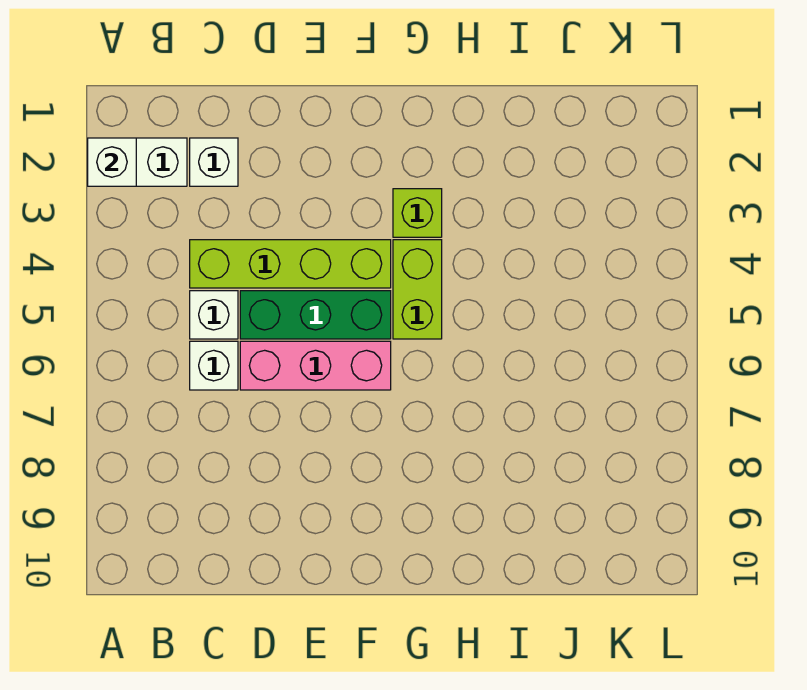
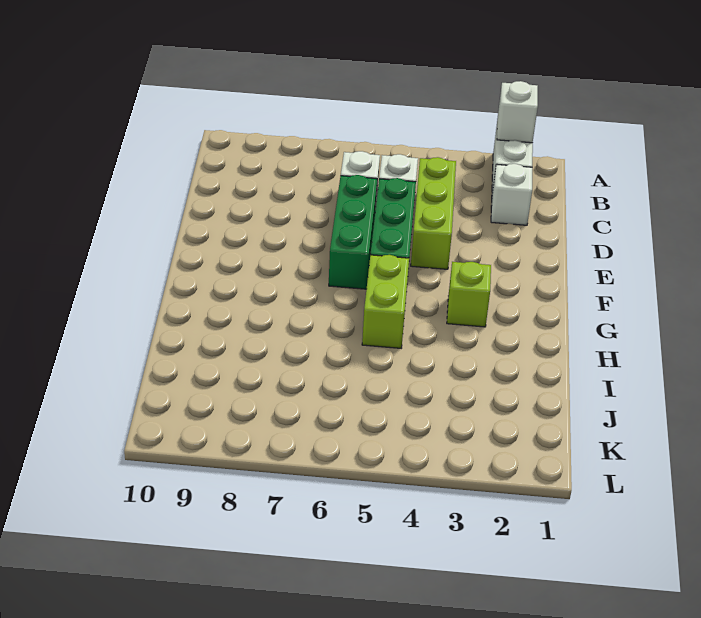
lime brick C4:F4 level 1 -> lime brick C4:E4 level 1
pink brick D6:F6 level 1 -> green brick D6:F6 level 1
lime brick G4:G5 level 1 -> lime brick G5:H5 level 1

